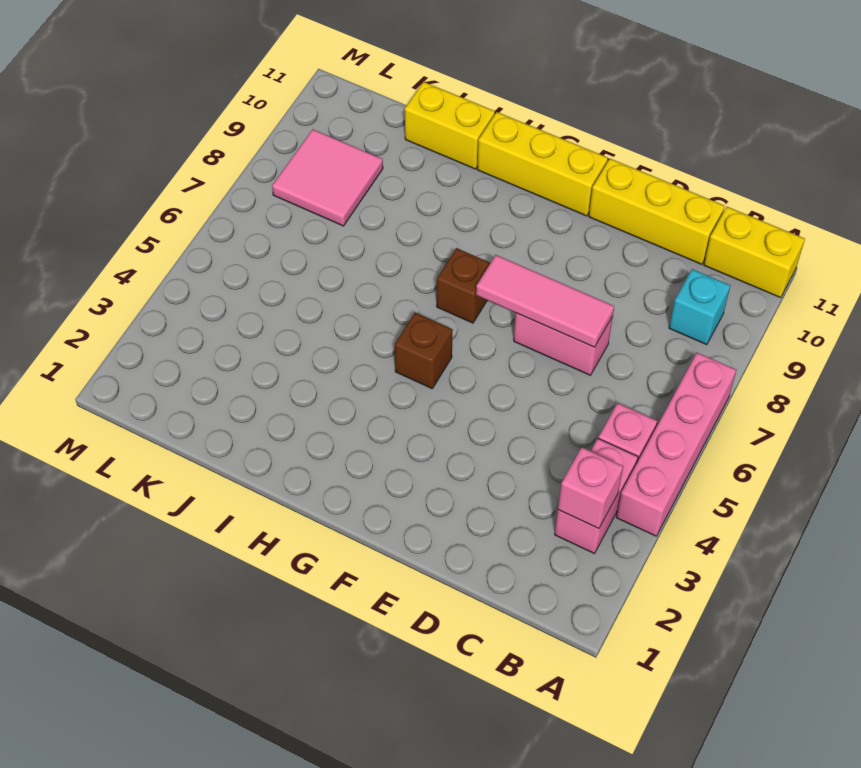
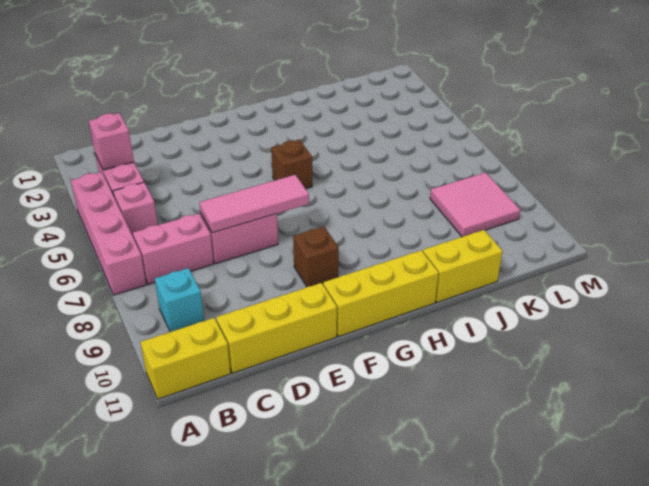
none -> pink brick B7:C7 level 1
brown brick G7 level 1 -> brown brick F9 level 1

